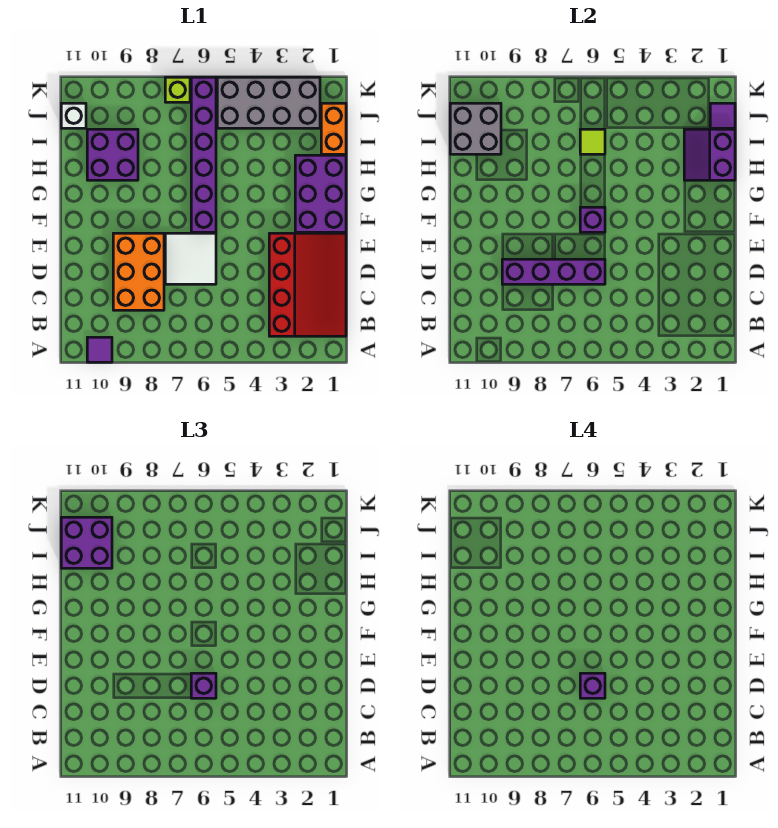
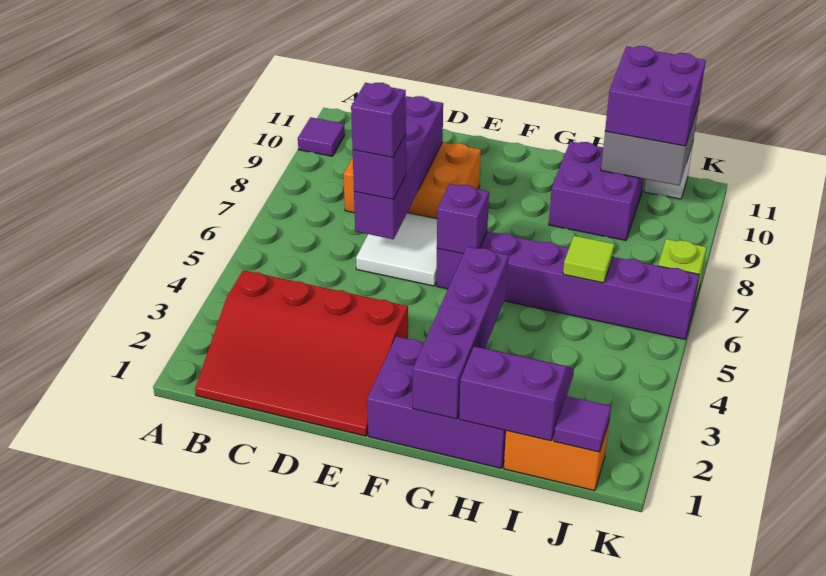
none -> purple brick G1:G4 level 2
grey brick J2:K5 level 1 -> none

